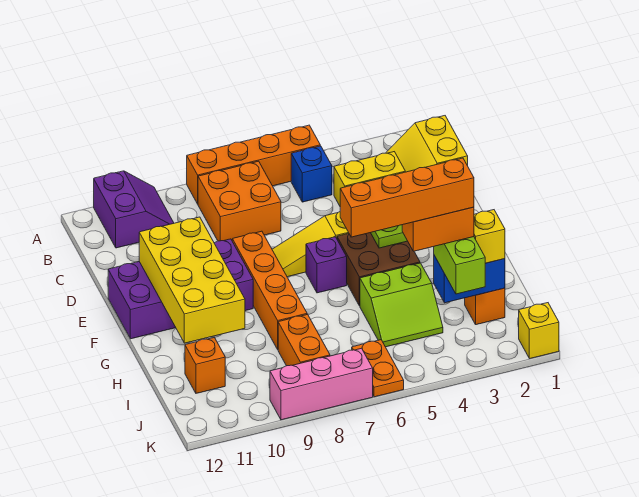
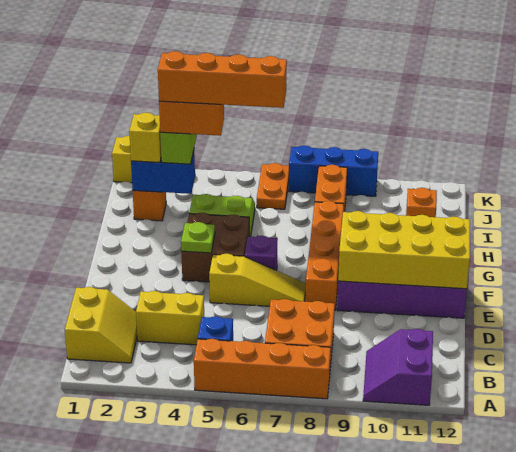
yellow brick E10:H11 level 2 -> yellow brick E9:F12 level 2
pink brick K7:K9 level 1 -> blue brick K7:K9 level 1

